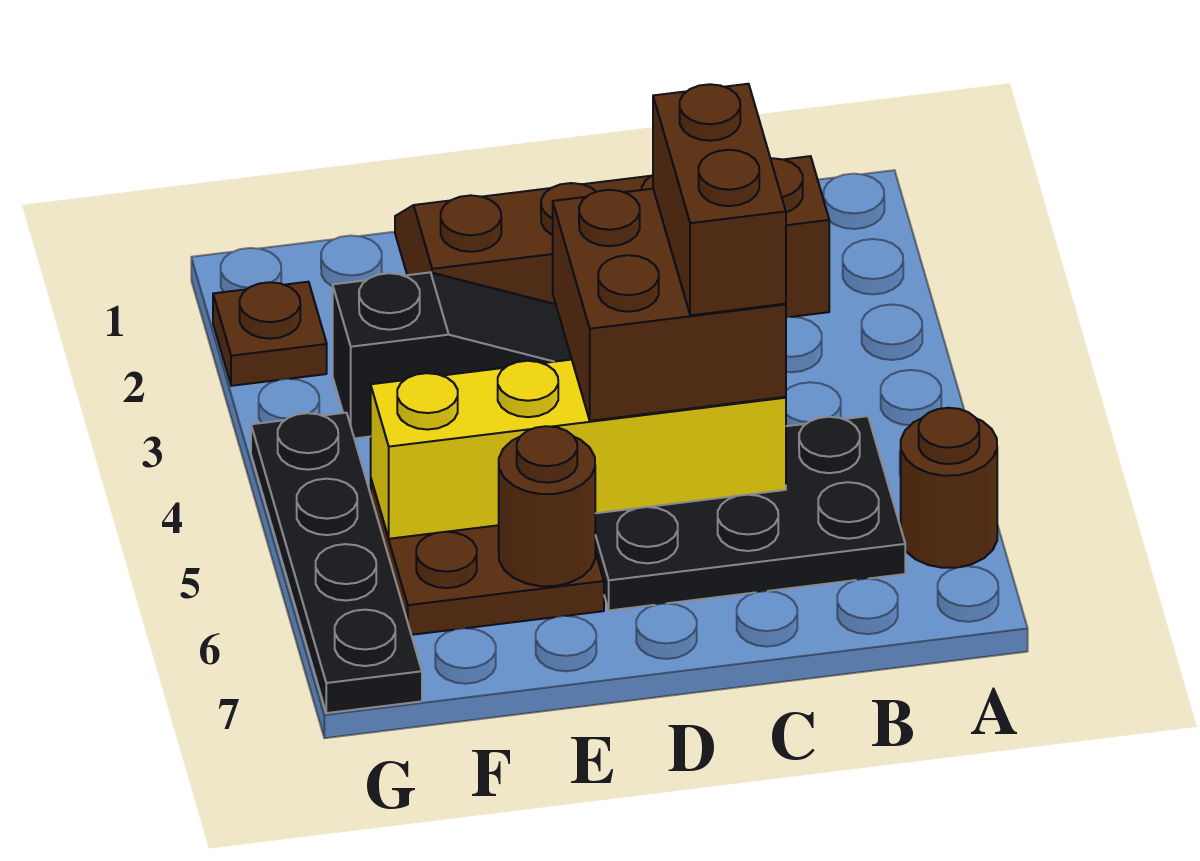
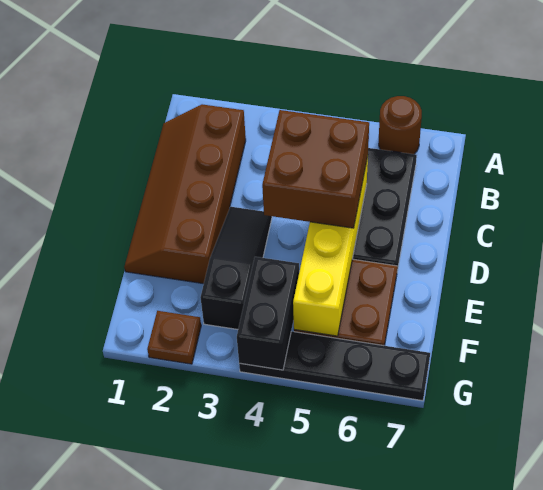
brown brick C4:C5 level 4 -> none
brown round brick E6 level 2 -> none
none -> black brick F4:G4 level 2

